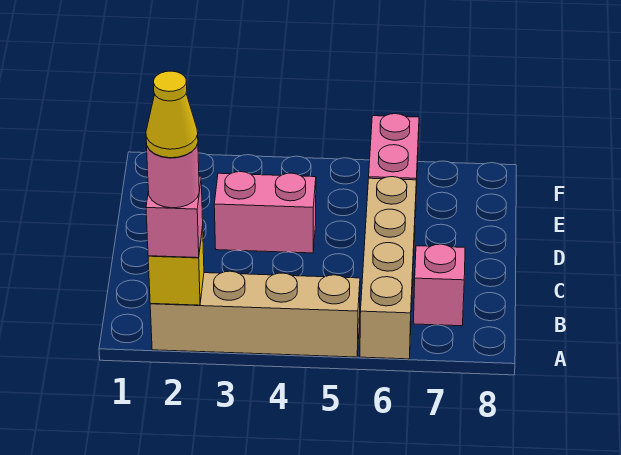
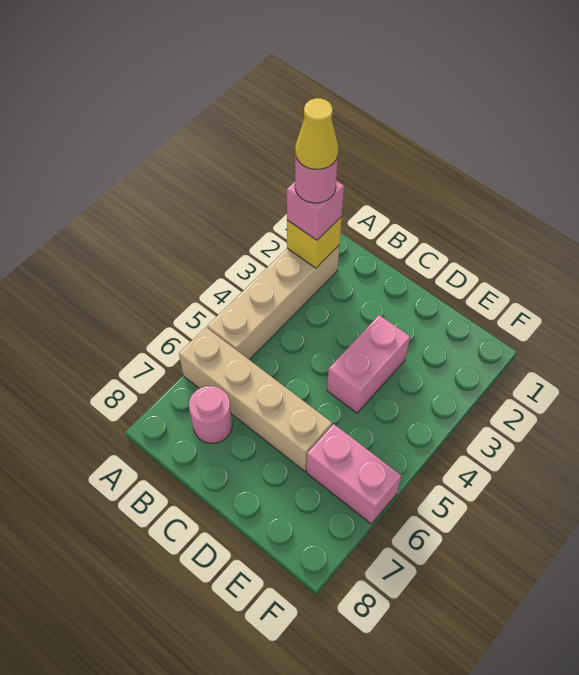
pink brick B7 level 1 -> pink round brick B7 level 1

